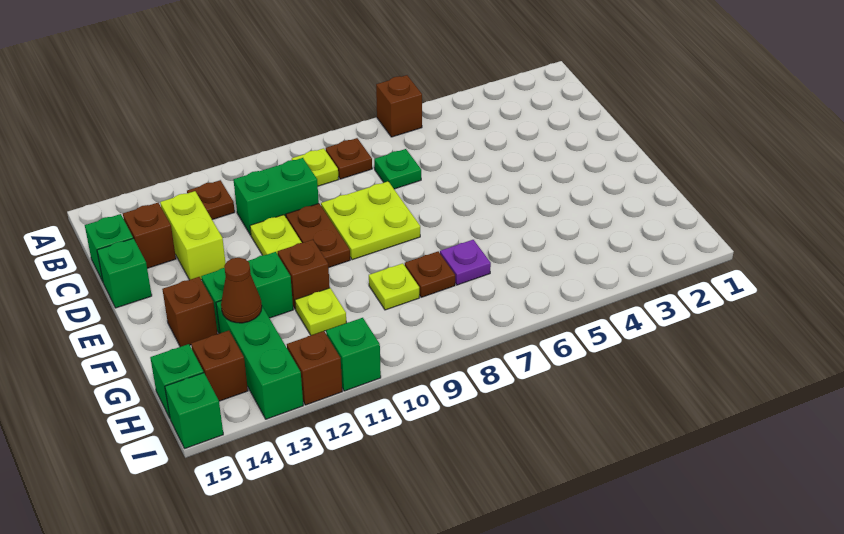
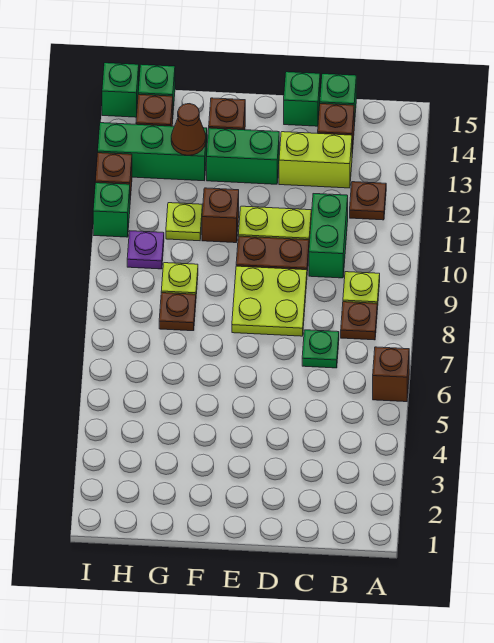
green brick F12:F13 level 1 -> green brick E13:F13 level 1
purple plate G7 level 1 -> purple plate H10 level 1

